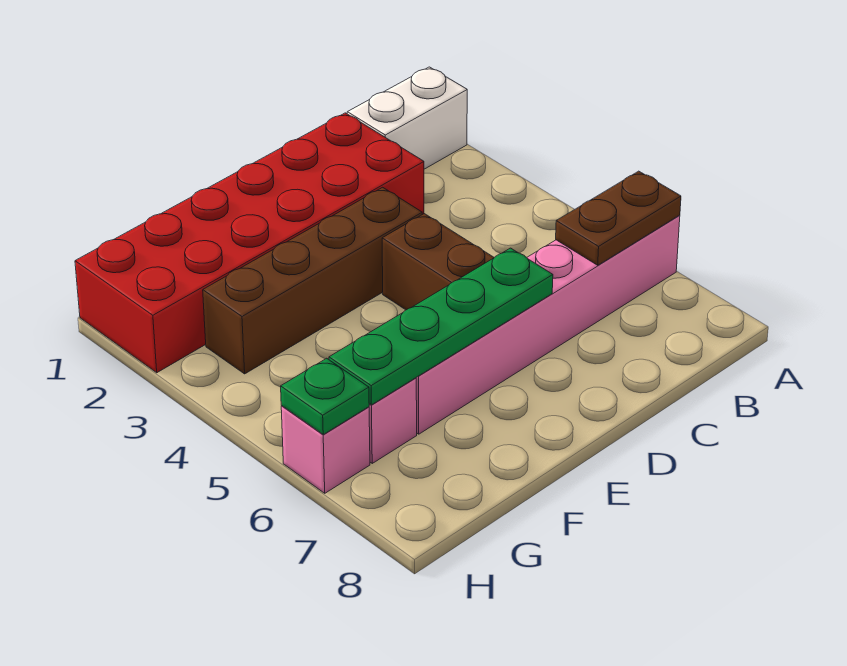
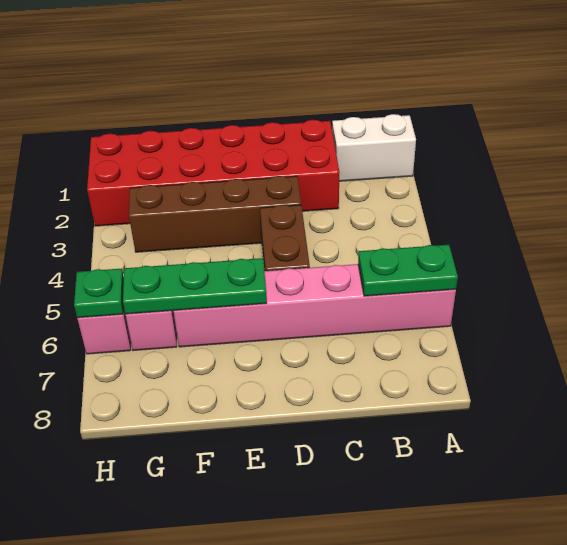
brown plate A6:B6 level 2 -> green plate A6:B6 level 2
green plate D6:G6 level 2 -> green plate E6:G6 level 2

